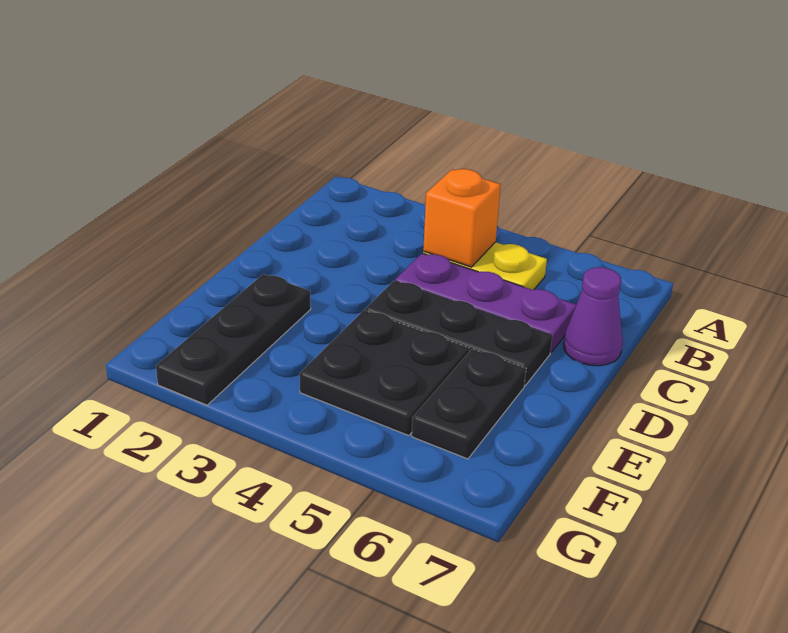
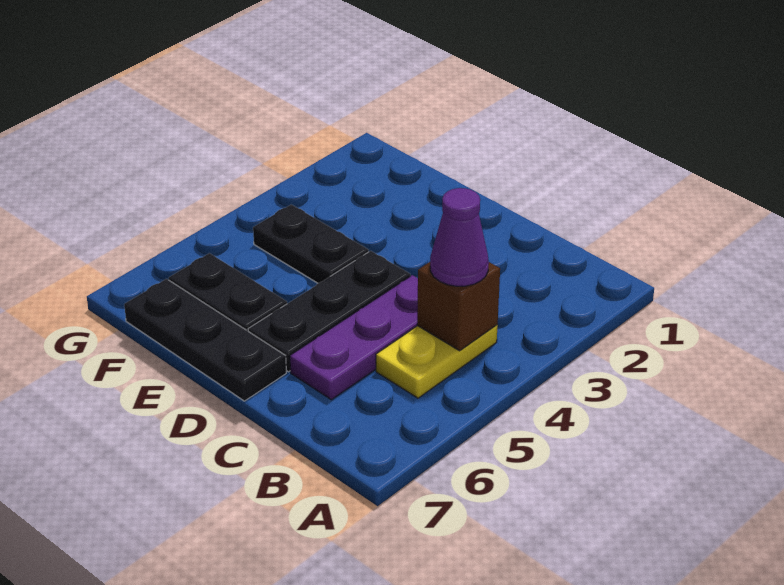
orange brick B4 level 2 -> brown brick B4 level 2
purple cone C7 level 1 -> purple cone B4 level 3
black plate E2:G2 level 1 -> black plate D7:F7 level 1
black plate E4:F5 level 1 -> black plate E4:F4 level 1

